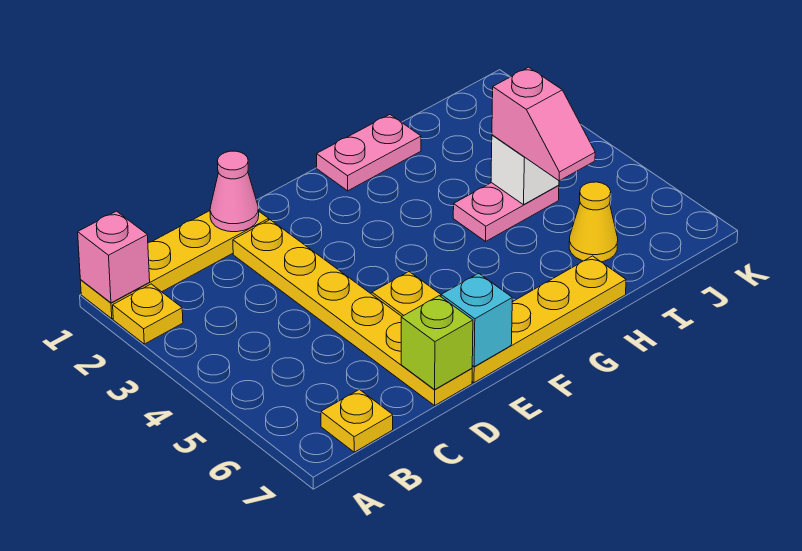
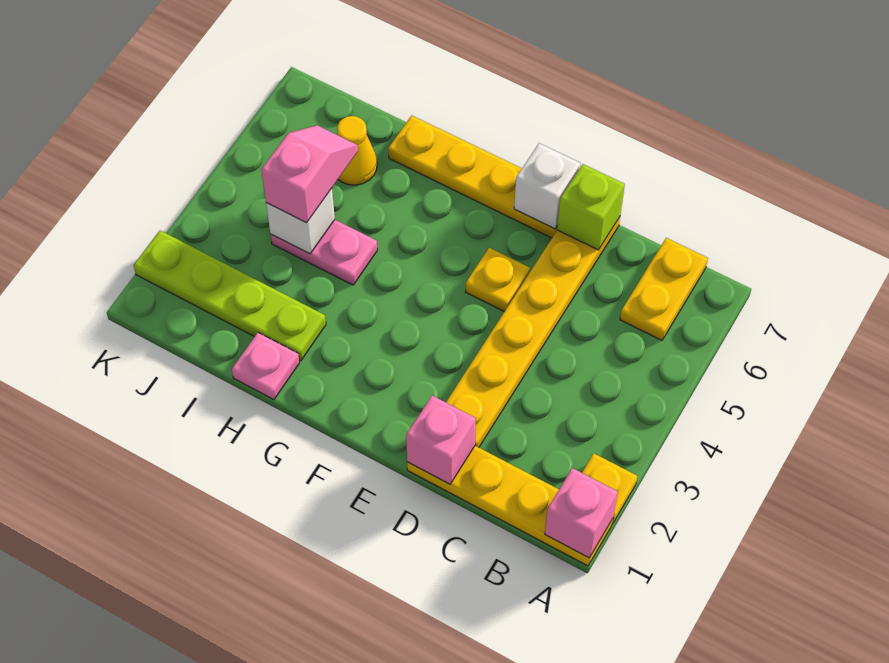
yellow plate B7 level 1 -> yellow plate B6:B7 level 1
pink cone D1 level 2 -> pink brick D1 level 2
cyan brick E7 level 2 -> white brick E7 level 2
pink plate G1:H1 level 1 -> pink plate H1 level 1
none -> lime plate H2:K2 level 1

